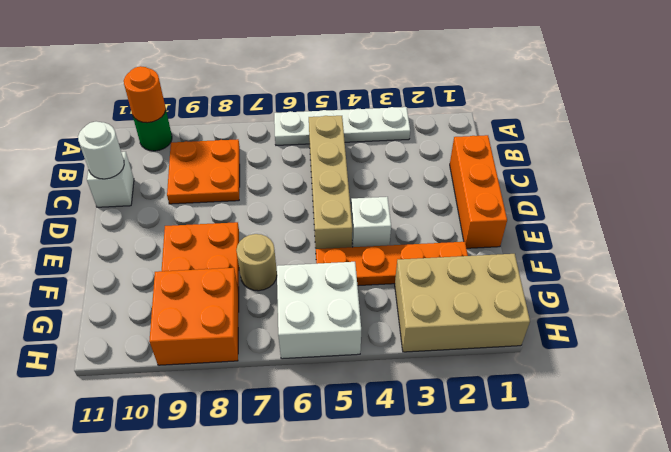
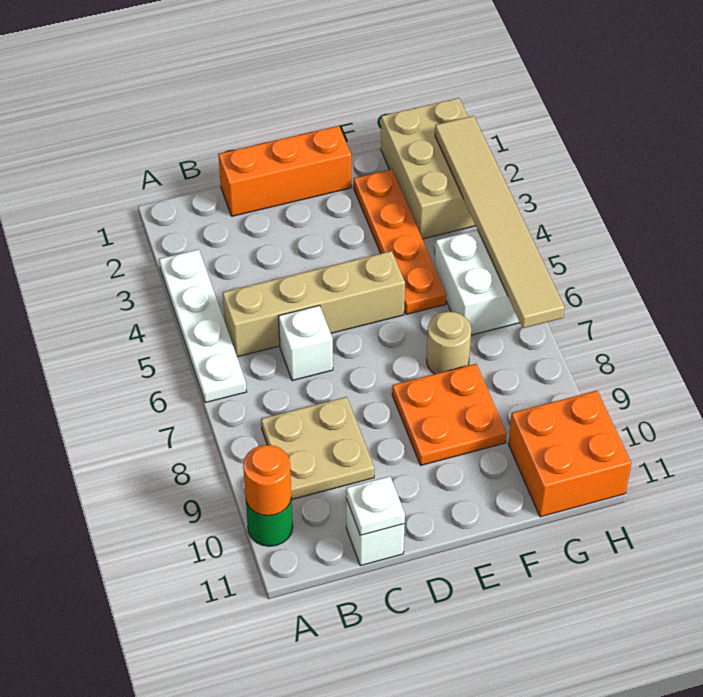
orange plate B8:C9 level 1 -> tan plate B8:C9 level 1
white round brick C11 level 2 -> white plate C11 level 2
white brick E4 level 1 -> white brick C6 level 1
orange brick G8:H9 level 1 -> orange brick G10:H11 level 1
none -> tan tile H2:H7 level 2

